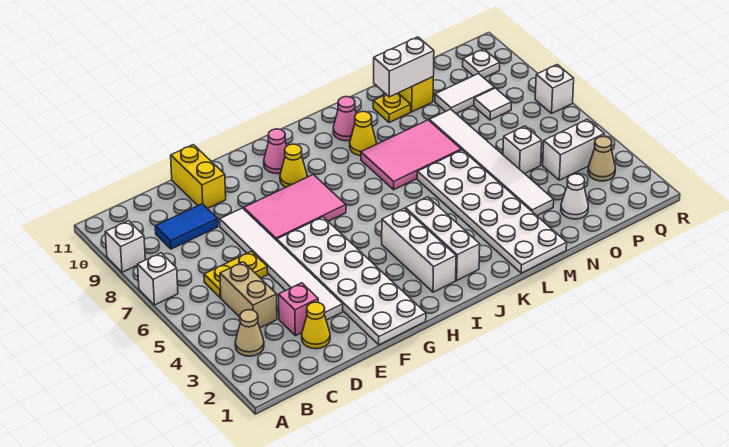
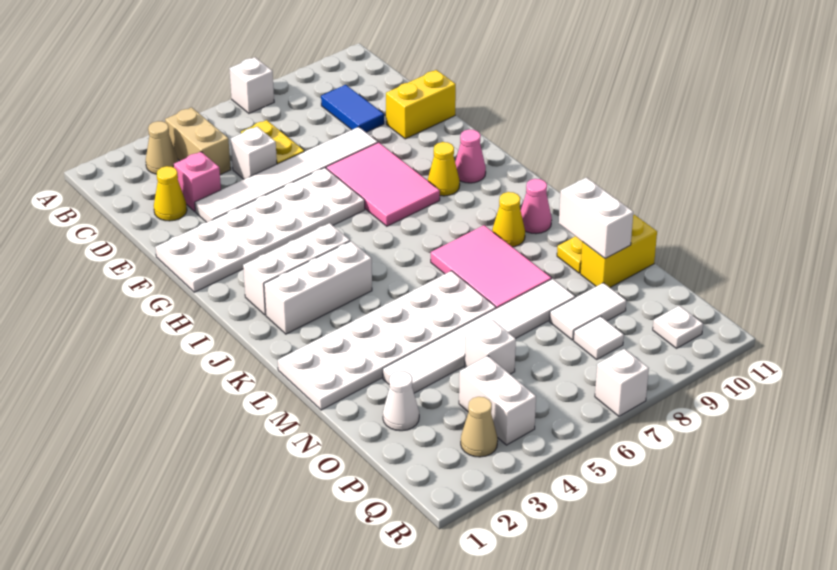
white brick A9 level 1 -> white brick D5 level 1
tan brick C4:C5 level 1 -> tan brick B4:C4 level 1
white tile O9:P9 level 1 -> white tile O8:O9 level 1

